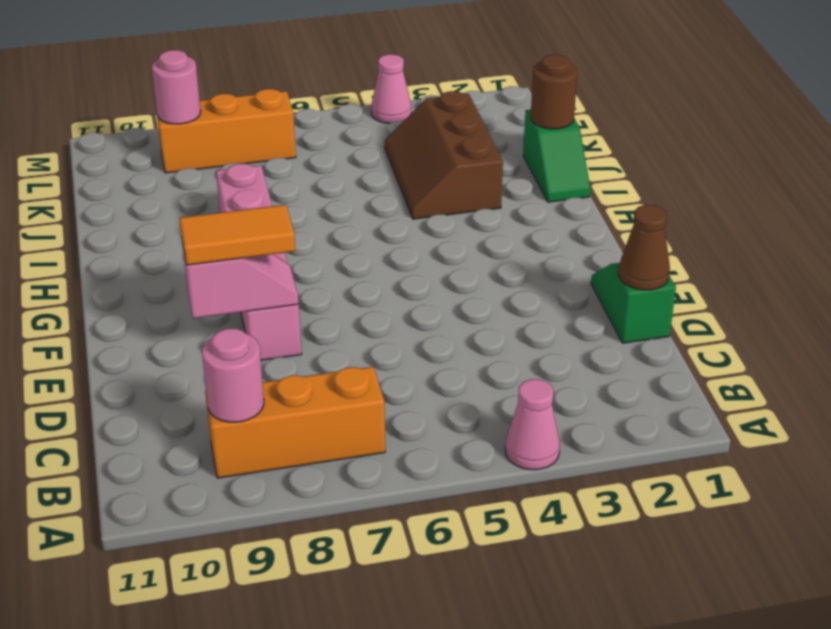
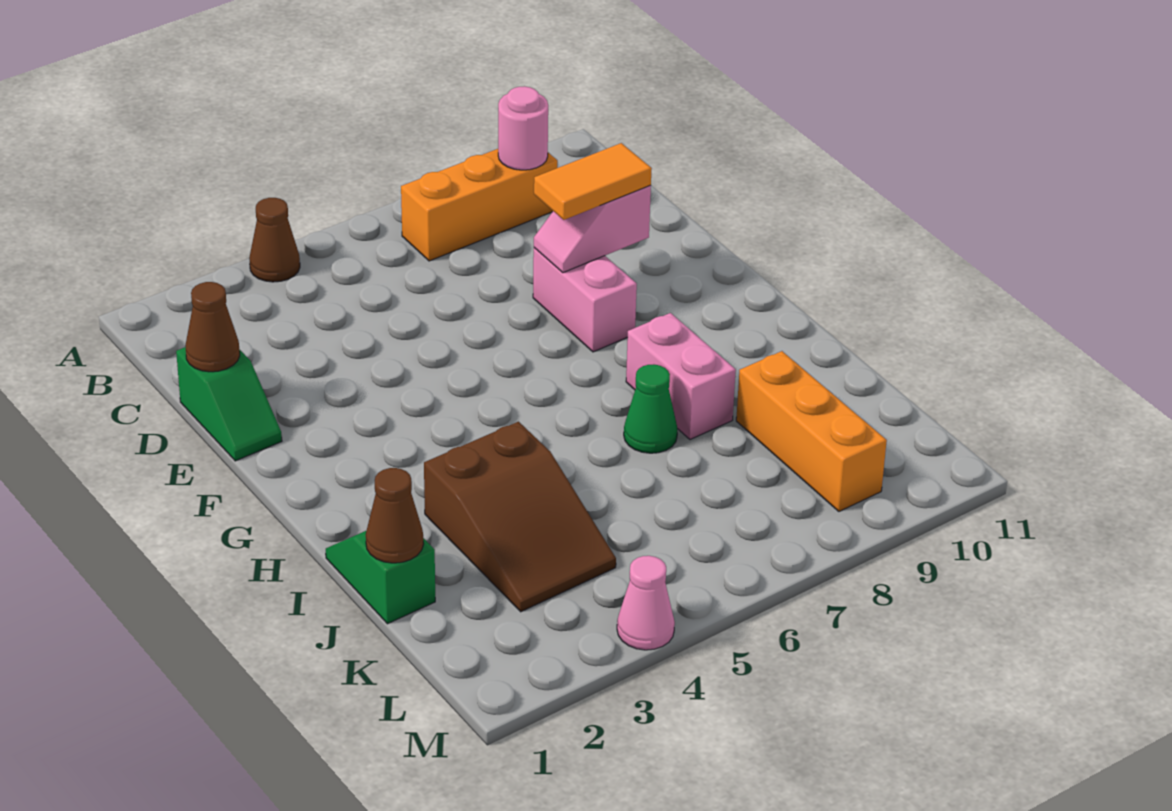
pink cone A4 level 1 -> brown cone A4 level 1
brown slope I3:K4 level 1 top 3 -> brown slope I3:K4 level 1 top I
none -> green cone I7 level 1
brown round brick J1 level 2 -> brown cone J1 level 2
orange brick L7:L9 level 1 -> orange brick J9:L9 level 1
pink round brick L9 level 2 -> none

